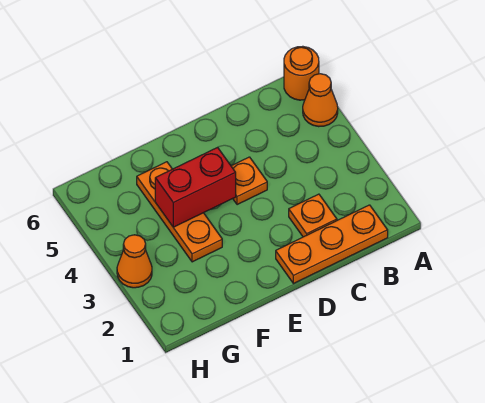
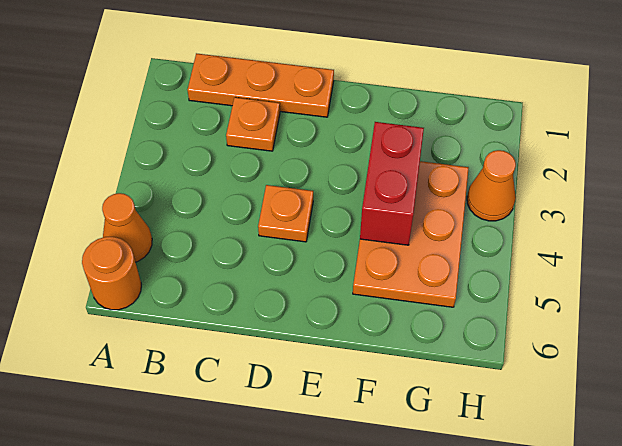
red brick E4:F4 level 2 -> red brick F3:F4 level 2
orange plate F3:F5 level 1 -> orange plate F3:G5 level 1

